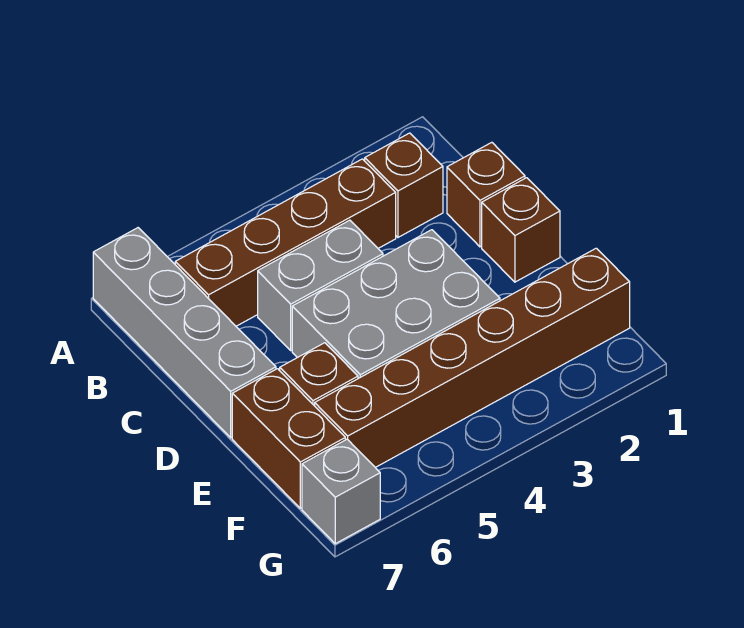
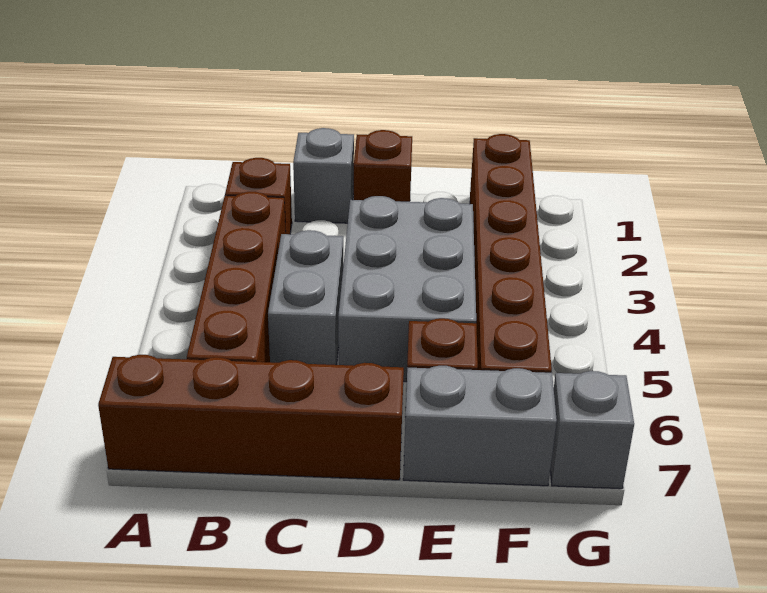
grey brick A7:D7 level 1 -> brown brick A7:D7 level 1
brown brick C1 level 1 -> grey brick C1 level 1
brown brick E7:F7 level 1 -> grey brick E7:F7 level 1

